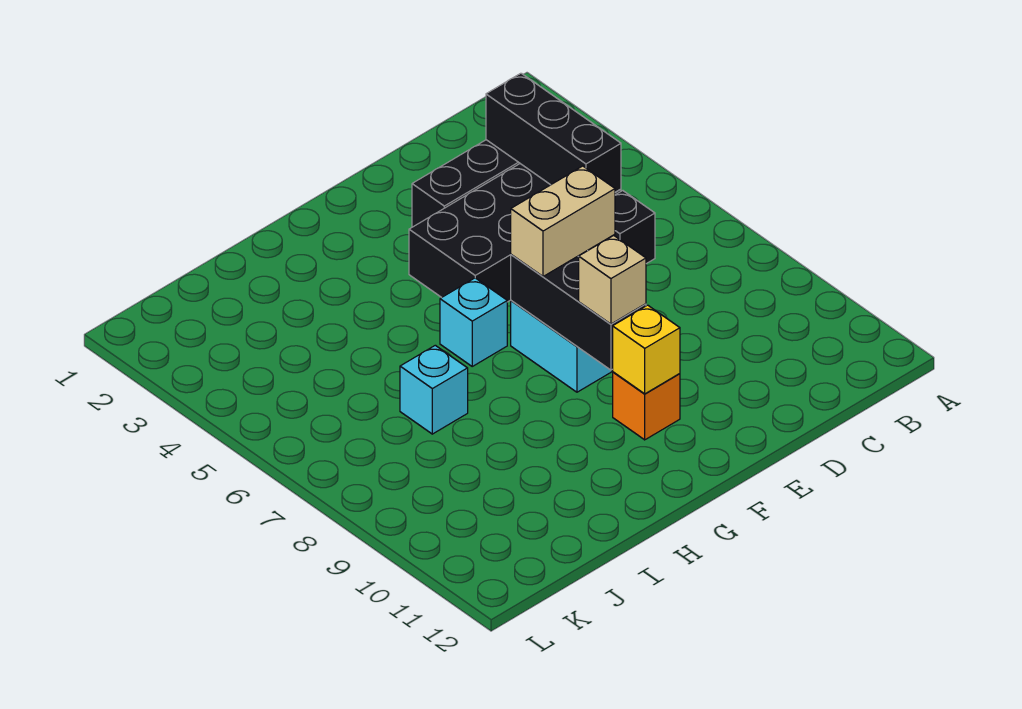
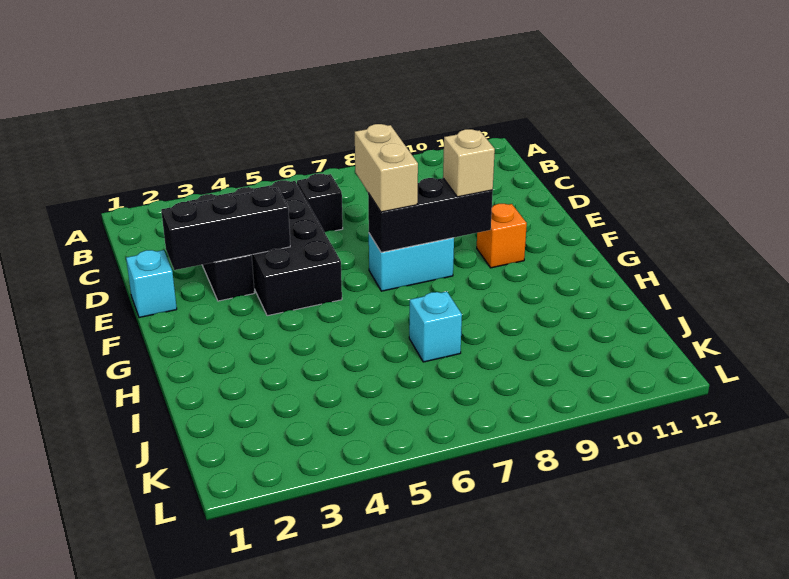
black brick C3:C5 level 2 -> black brick E2:E4 level 2
yellow brick F10 level 2 -> none
cyan brick G6 level 1 -> cyan brick E1 level 1

